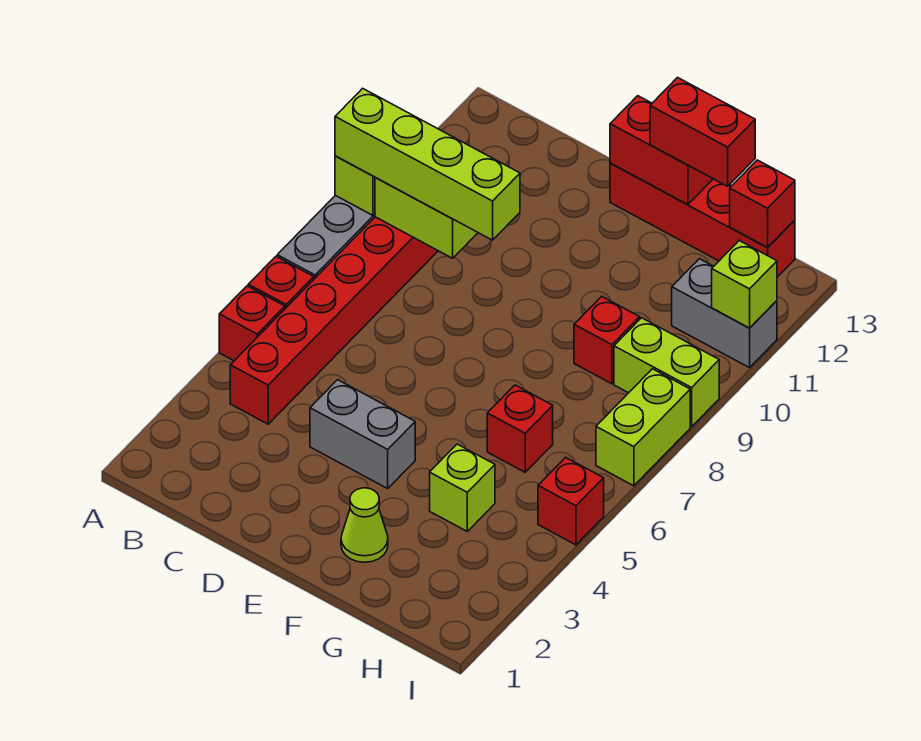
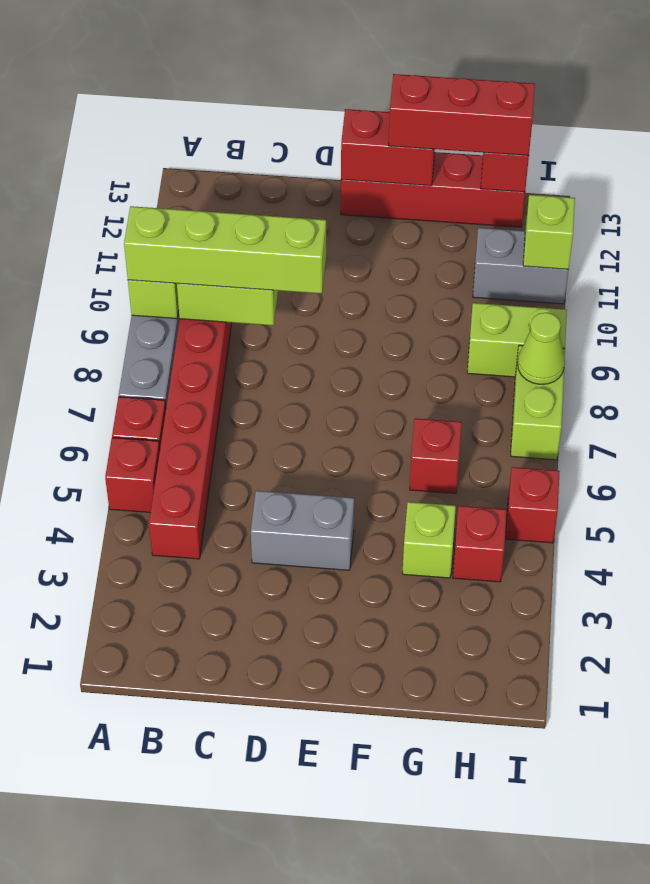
lime cone F2 level 1 -> lime cone I8 level 2
red brick F13:G13 level 3 -> red brick F13:H13 level 3
red brick G9 level 1 -> red brick H4 level 1

